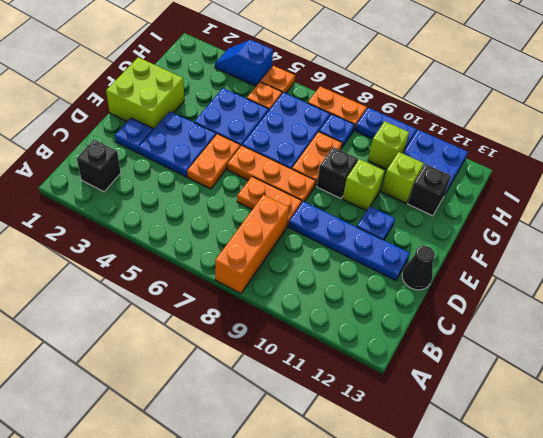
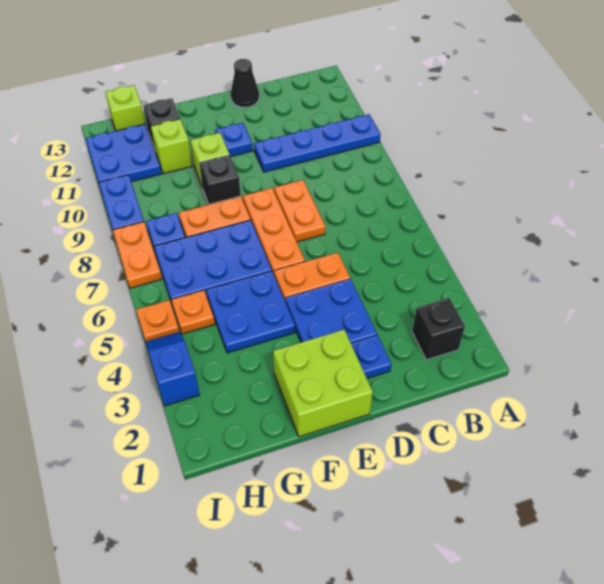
orange brick A8:C8 level 1 -> none
blue plate D9:D12 level 1 -> blue plate A10:D10 level 1
lime brick H10 level 1 -> lime brick H13 level 1
blue slope I3:I4 level 1 top 4 -> blue slope I3:I4 level 1 top 3

